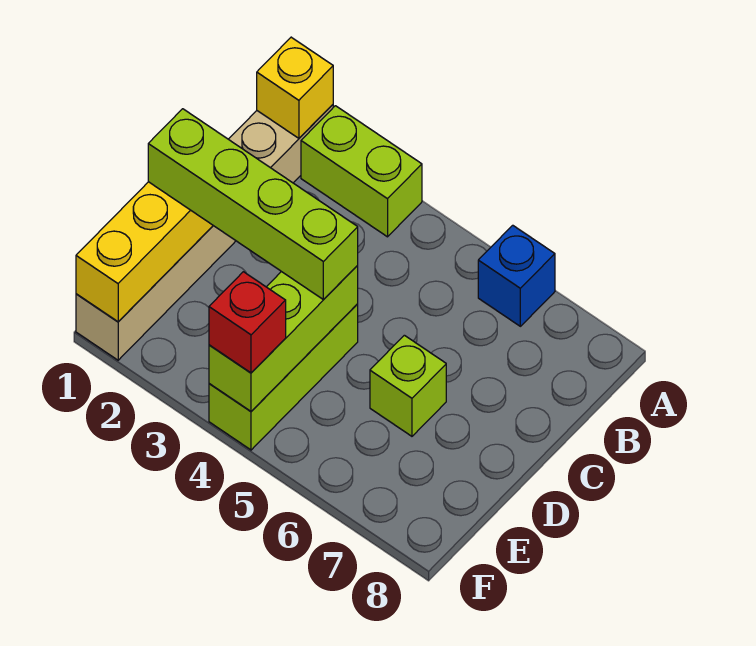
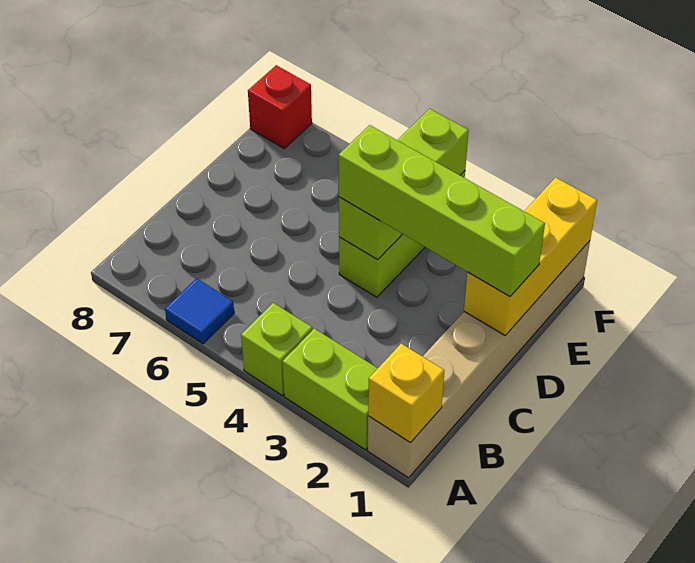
blue brick A6 level 1 -> blue tile A6 level 1
lime brick D6 level 1 -> lime brick A4 level 1
red brick F4 level 3 -> red brick F8 level 1

